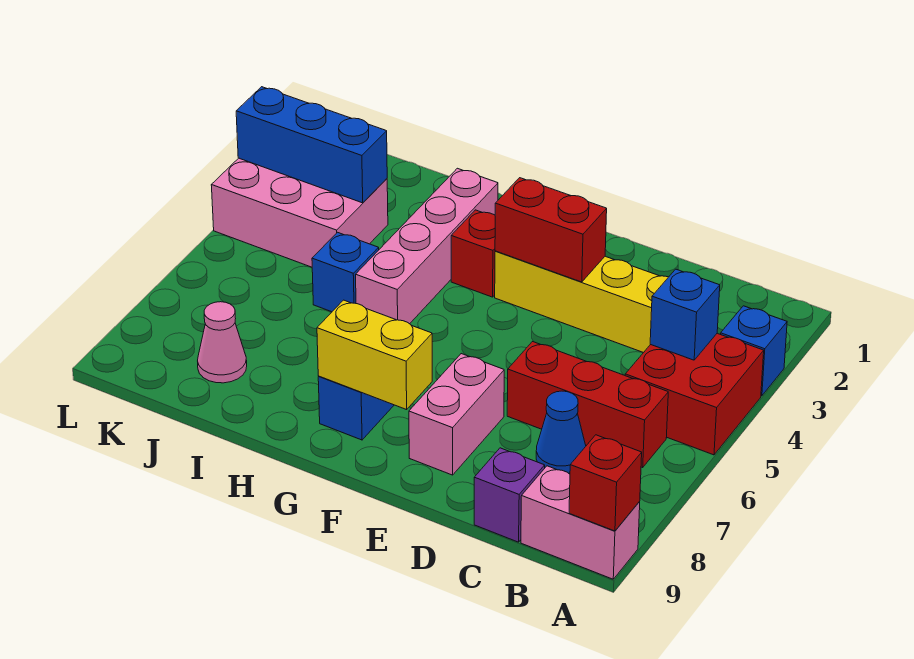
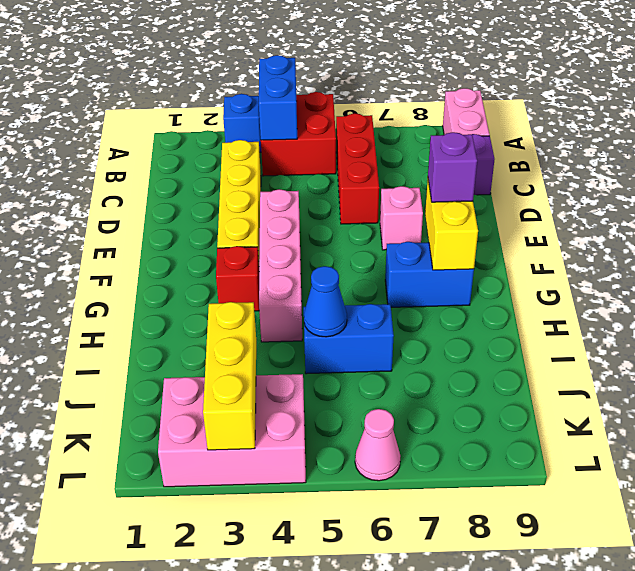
red brick A9 level 2 -> none
blue brick B4 level 2 -> blue brick A4:B4 level 2
blue cone C7 level 1 -> blue cone I5 level 2
red brick E3:F3 level 2 -> none
pink brick E7:E8 level 1 -> pink brick E7 level 1
none -> purple brick F8 level 3
pink brick H2:H5 level 1 -> pink brick E4:H4 level 1
blue brick I5 level 1 -> blue brick I5:I6 level 1
pink brick J3:L4 level 1 -> pink brick K2:L4 level 1
blue brick J3:L3 level 2 -> yellow brick J3:L3 level 2
pink cone J8 level 1 -> pink cone L6 level 1

